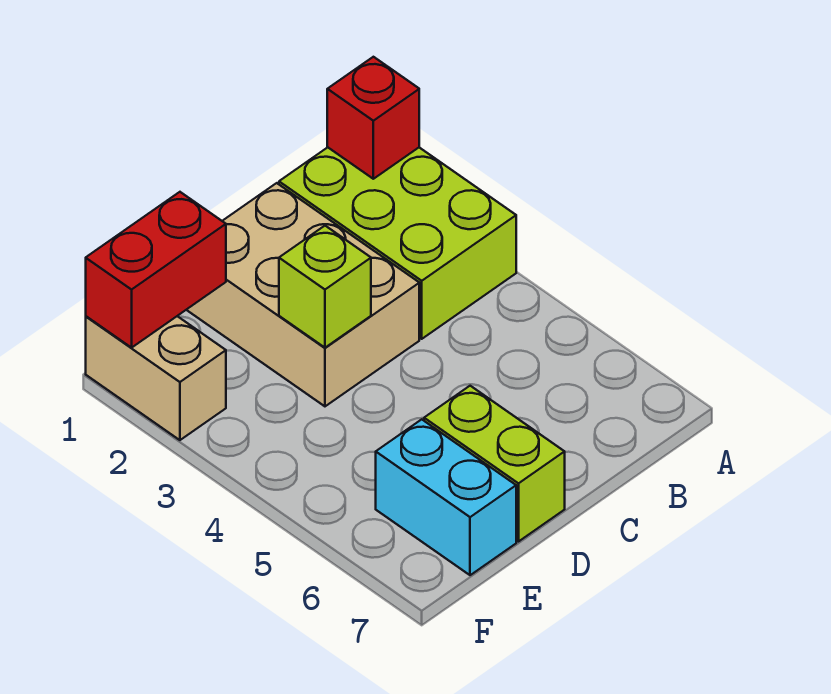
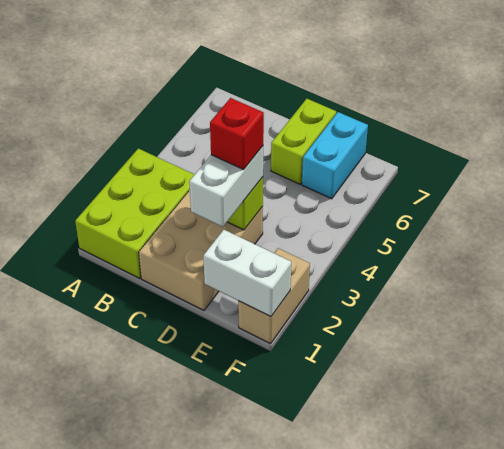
red brick A1 level 2 -> red brick D3 level 4
none -> white brick D2:D3 level 3
red brick E1:F1 level 2 -> white brick E1:F1 level 2

